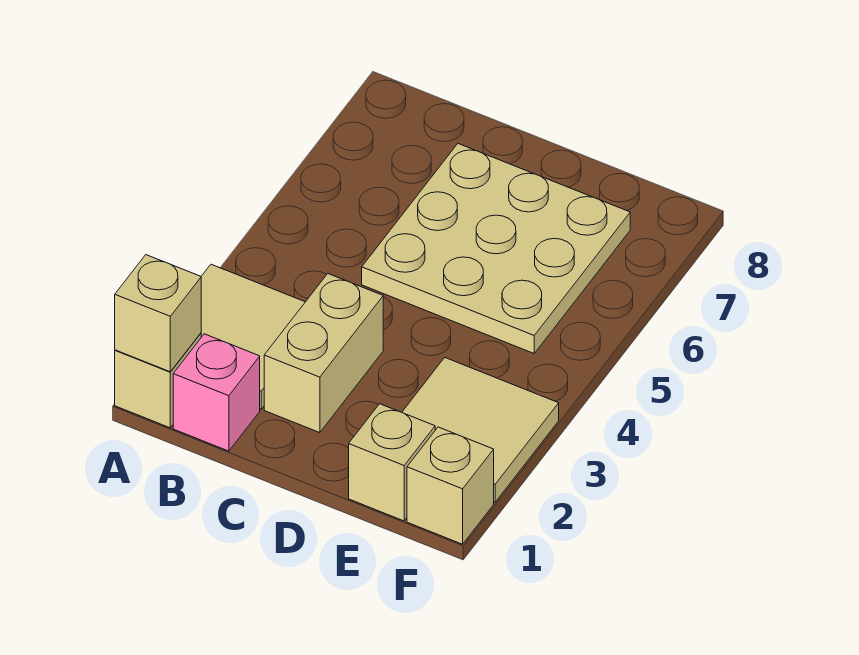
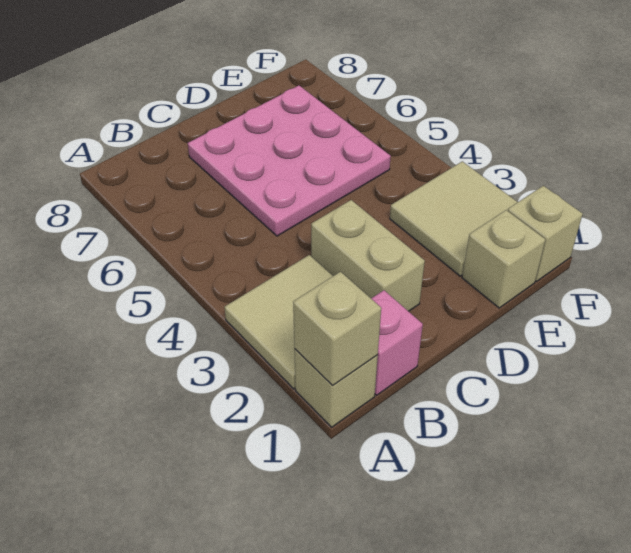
tan plate C5:E7 level 1 -> pink plate C5:E7 level 1

